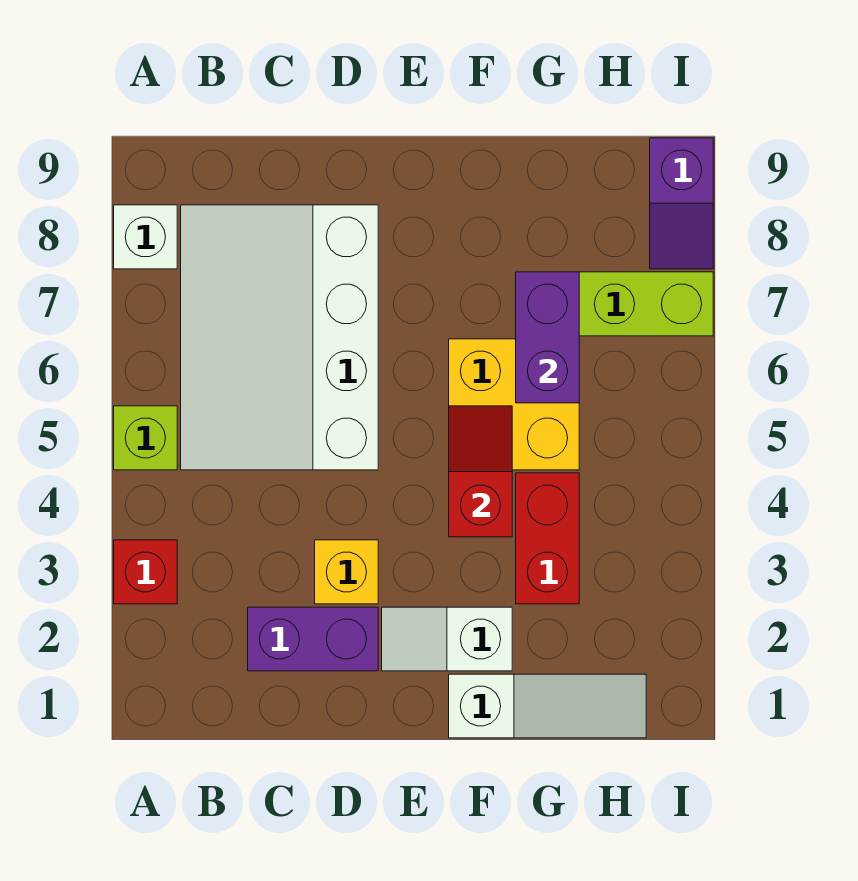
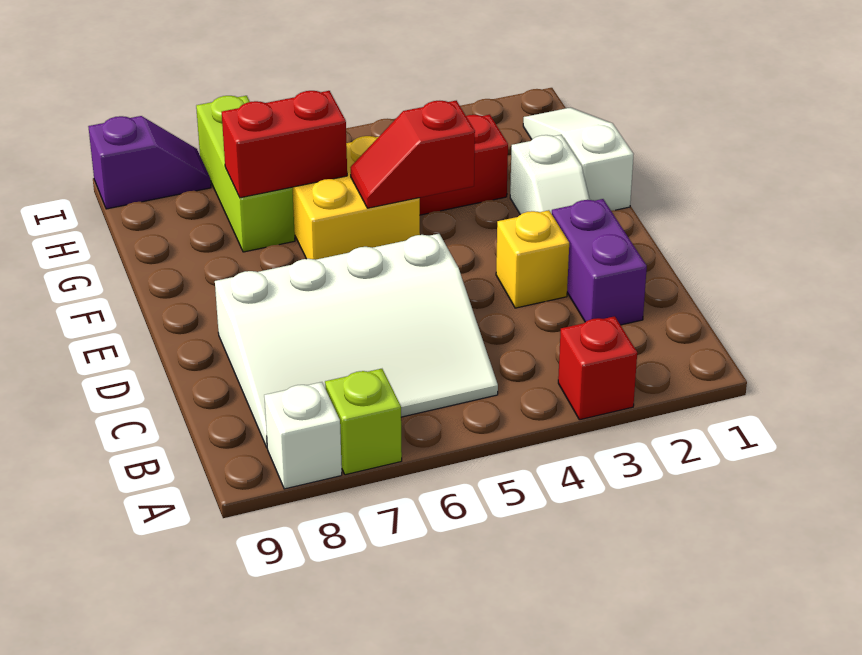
lime brick A5 level 1 -> lime brick A7 level 1
purple brick G6:G7 level 2 -> red brick G6:G7 level 2

